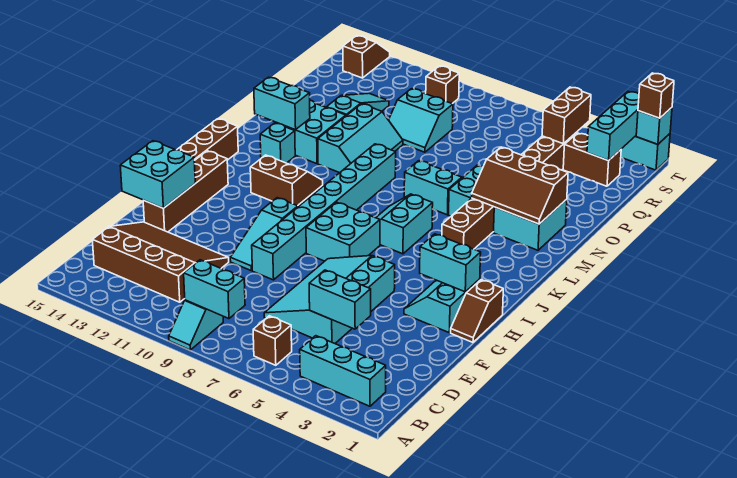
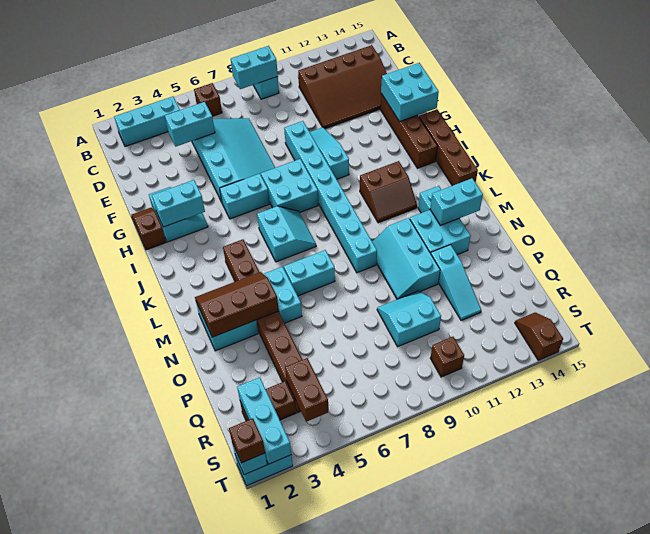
none -> cyan brick H5:H6 level 1
brown slope S14:T14 level 1 top S -> brown slope S14:T14 level 1 top T

